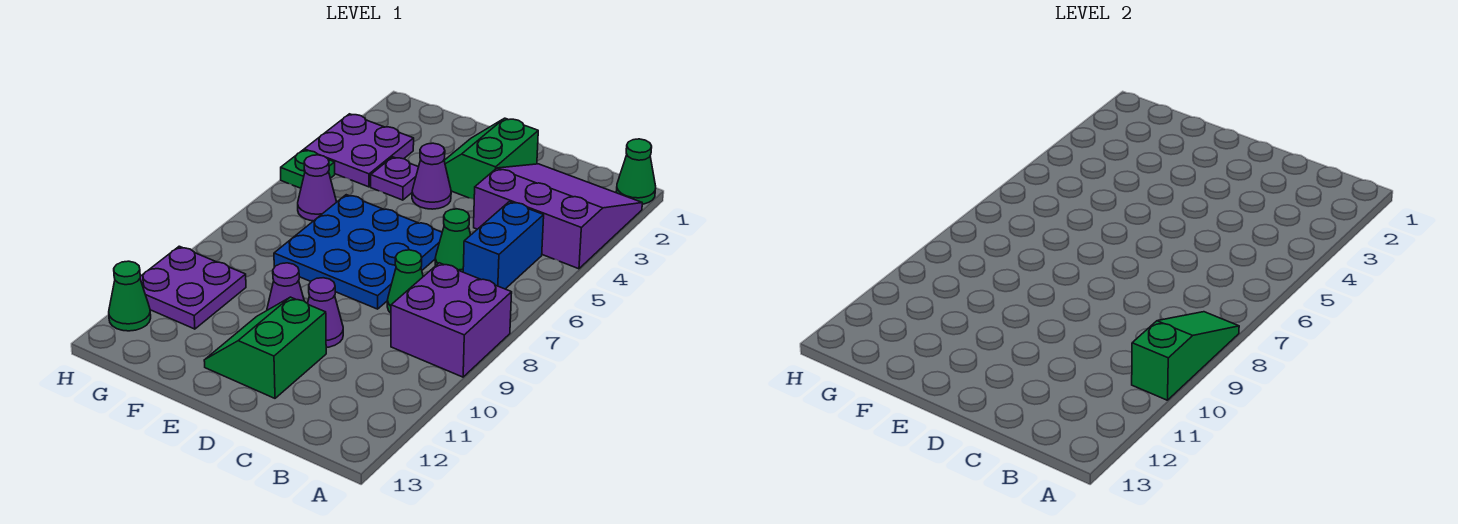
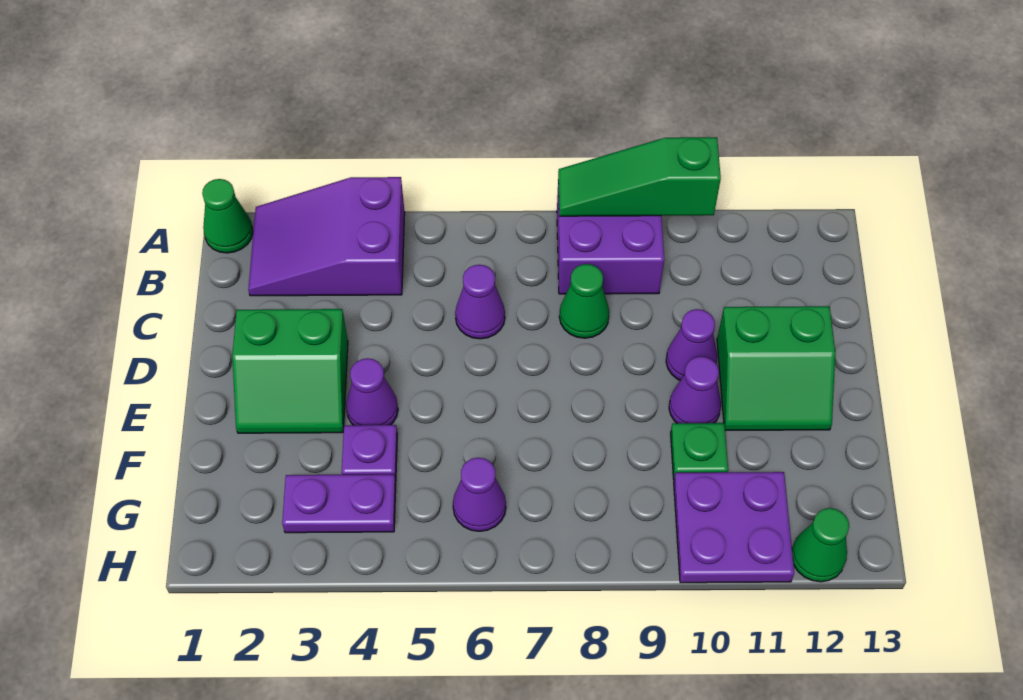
purple slope A2:C4 level 1 top 4 -> purple slope A2:B4 level 1 top 4
blue brick B5:B6 level 1 -> none
green cone C6 level 1 -> purple cone C6 level 1
blue plate D6:F8 level 1 -> none
purple plate G3:H4 level 1 -> purple plate G3:G4 level 1
green plate H5 level 1 -> green plate F10 level 1

